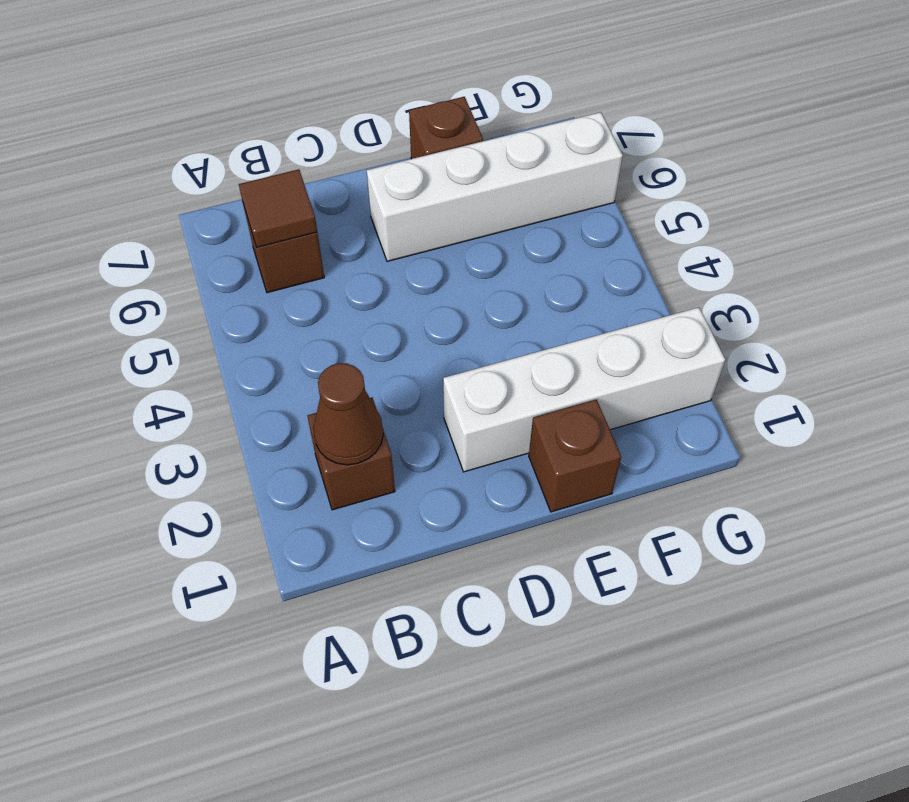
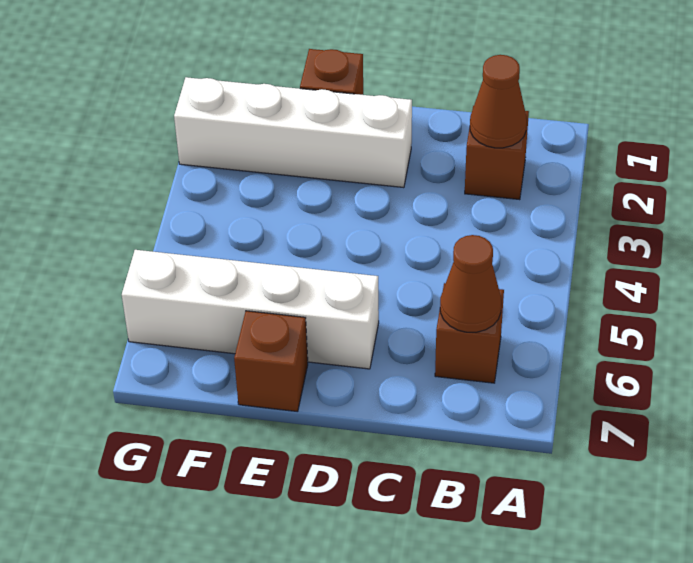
brown tile B6 level 2 -> brown cone B6 level 2

